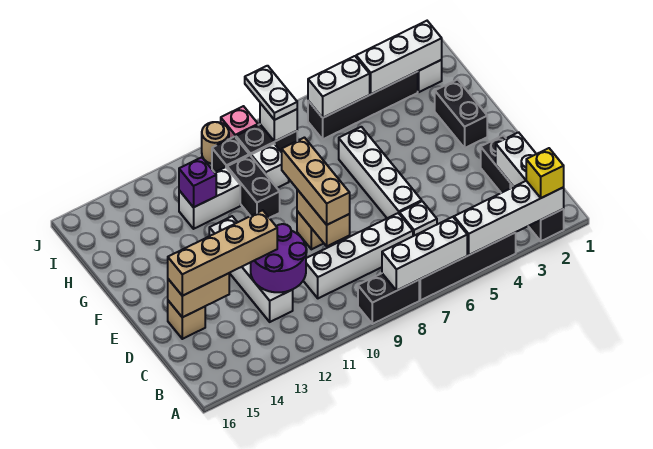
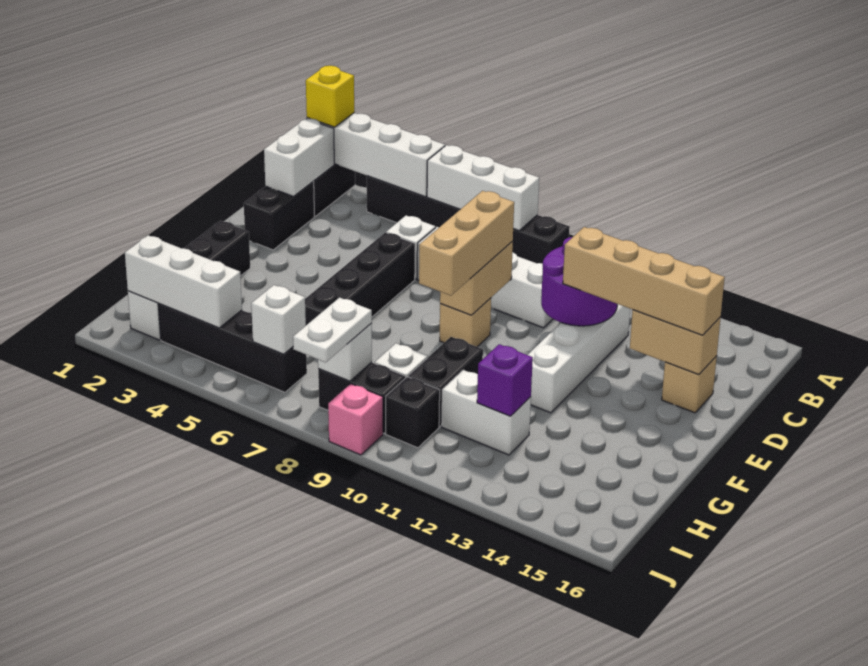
white brick D6:G6 level 1 -> black brick D6:G6 level 1
white brick I5:I6 level 2 -> white brick I6 level 2
tan round brick J10 level 1 -> none

